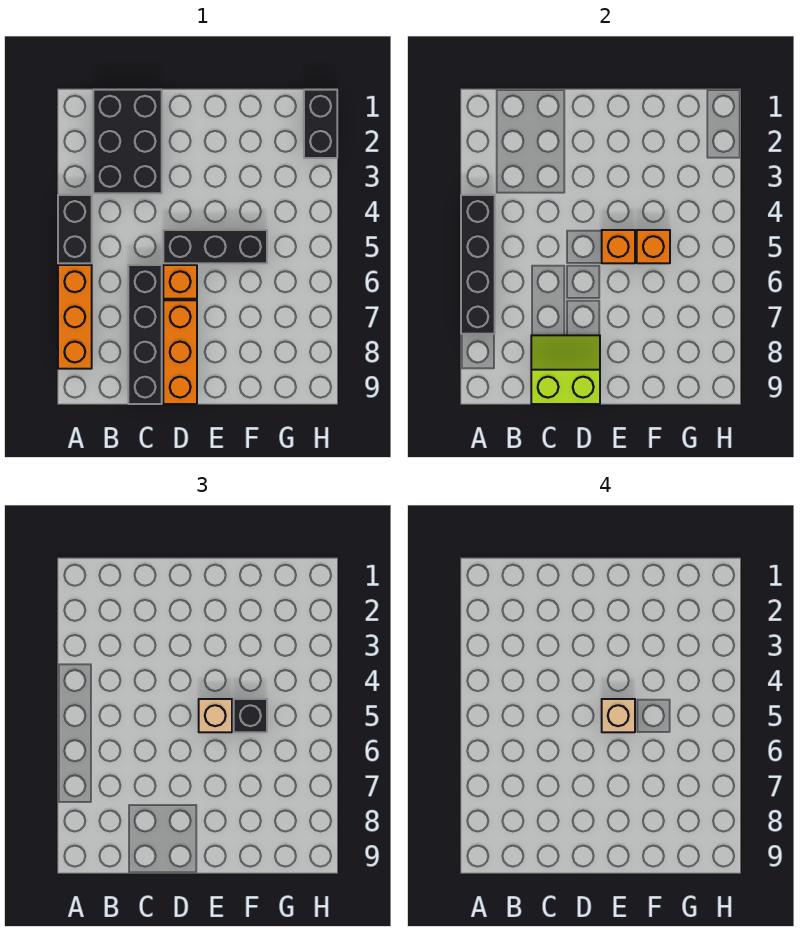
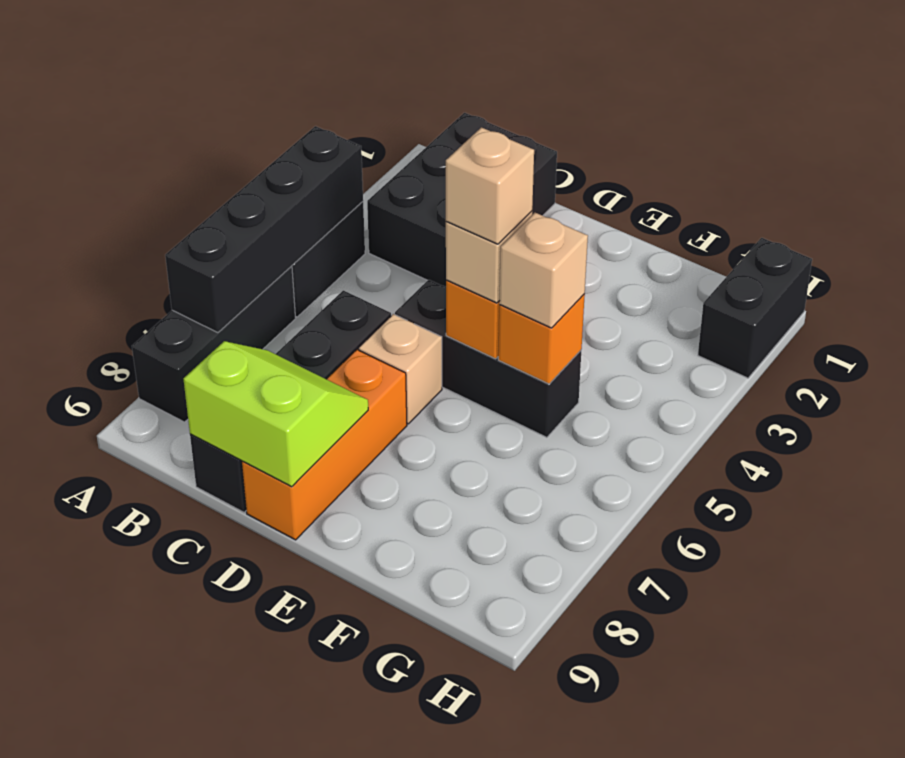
orange brick A6:A8 level 1 -> black brick A6:A8 level 1
orange brick D6 level 1 -> tan brick D6 level 1
black brick F5 level 3 -> tan brick F5 level 3

